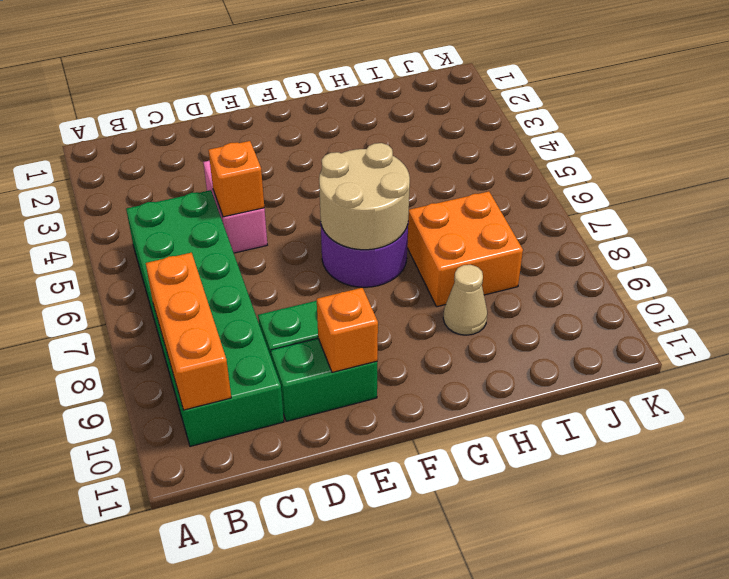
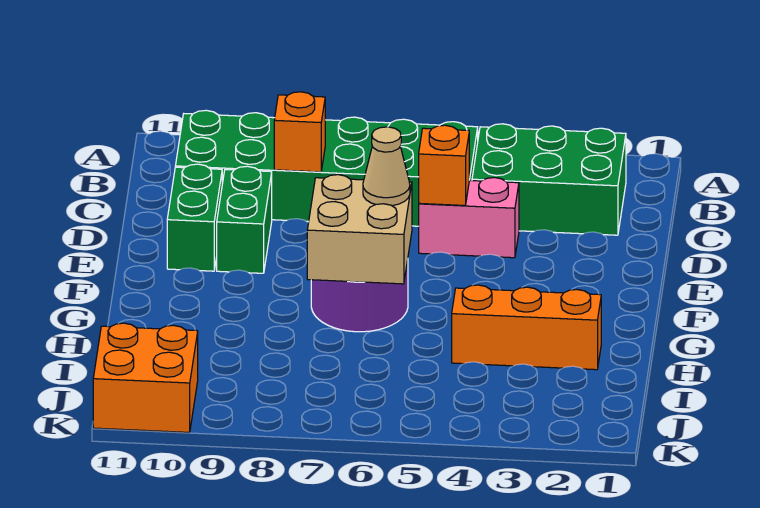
none -> green brick B2:C4 level 1
orange brick B8:B10 level 2 -> orange brick H2:H4 level 1
orange brick E10 level 2 -> orange brick C8 level 2
tan round brick F6:G7 level 2 -> tan brick F6:G7 level 2
orange brick H7:I8 level 1 -> orange brick J10:K11 level 1
tan cone H9 level 1 -> tan cone F6 level 3

